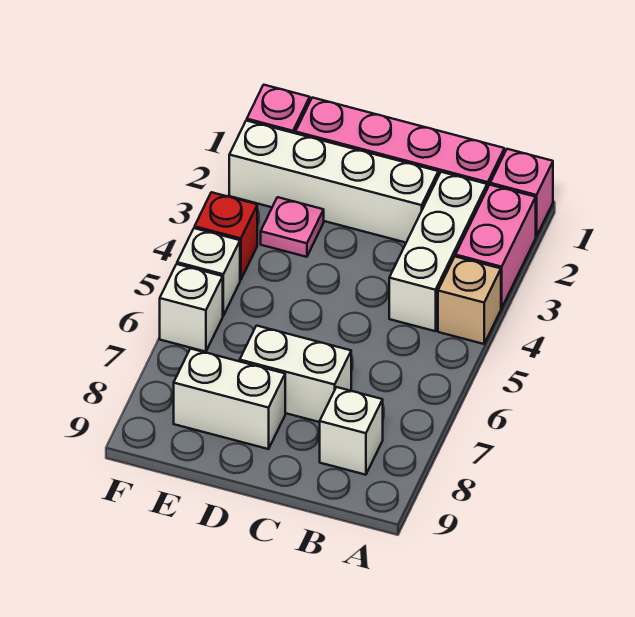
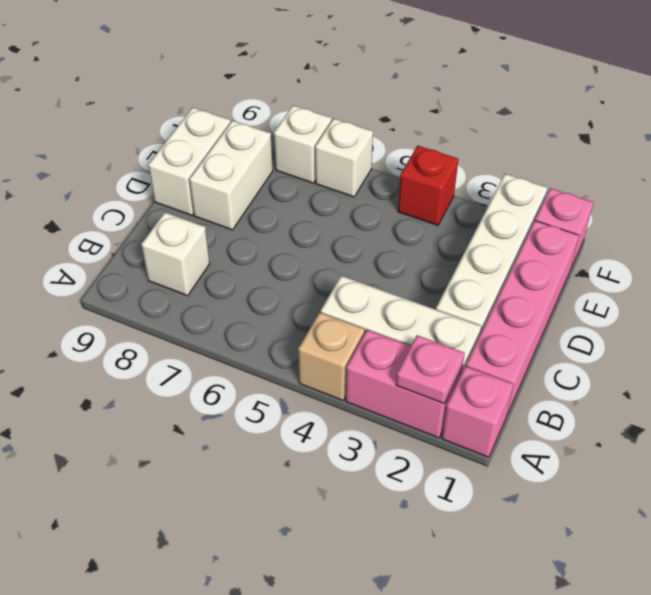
white brick C7:D7 level 1 -> white brick D9:E9 level 1
pink plate E3 level 1 -> pink plate A2 level 2
white brick F5 level 1 -> white brick F7 level 1

